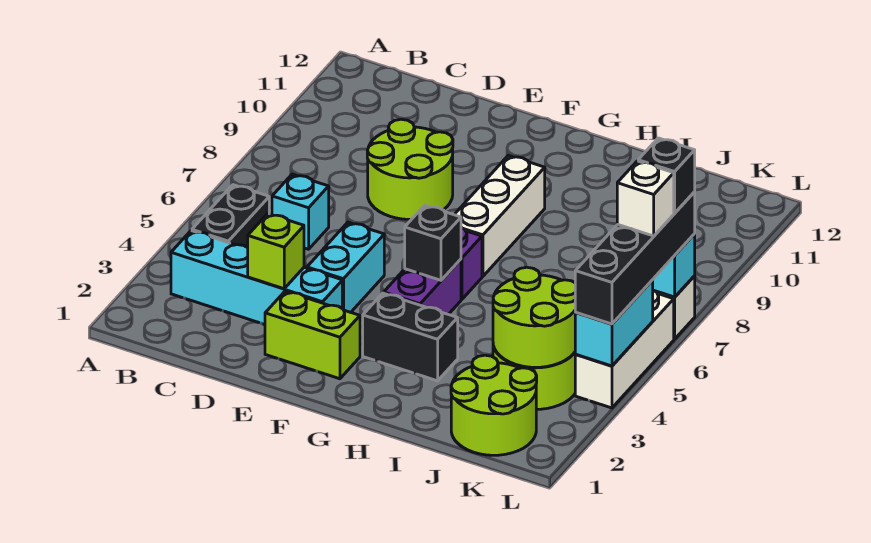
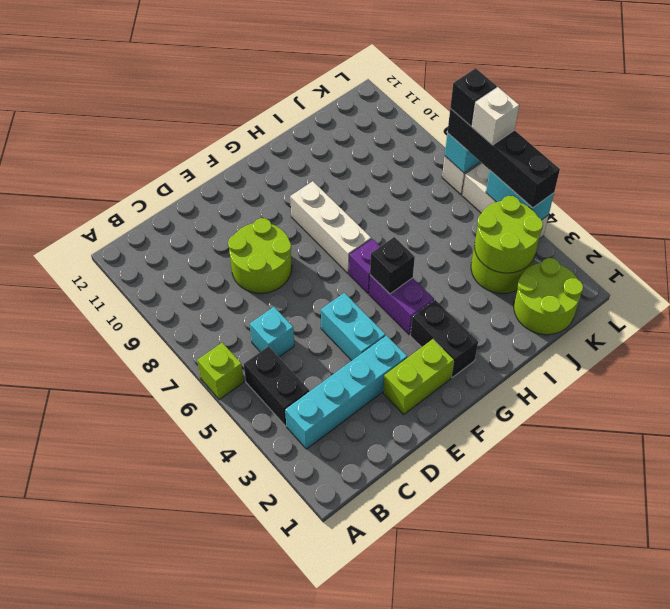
lime brick D3 level 2 -> lime brick A6 level 1
black brick G3:H3 level 1 -> black brick G2:G3 level 1

